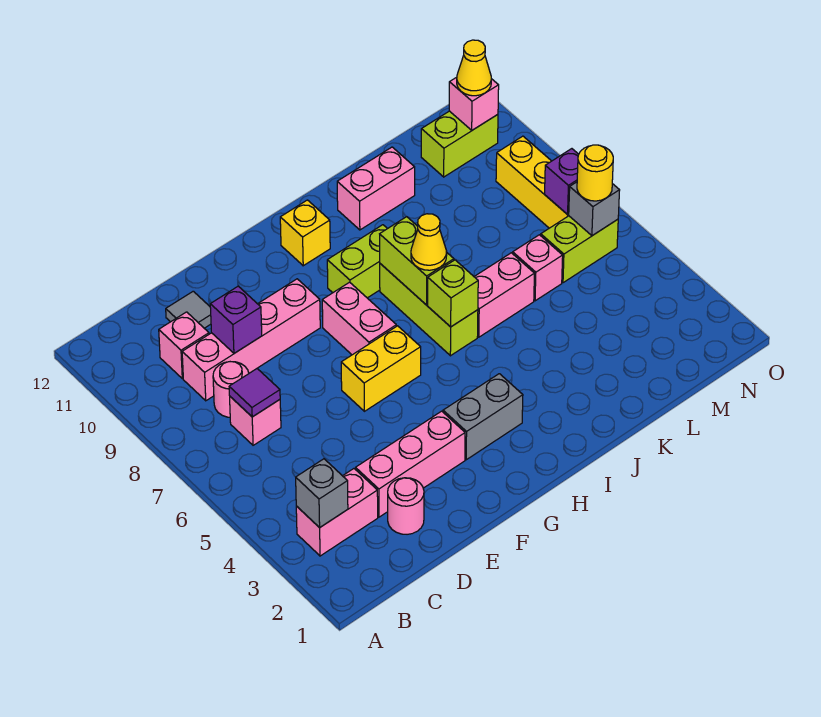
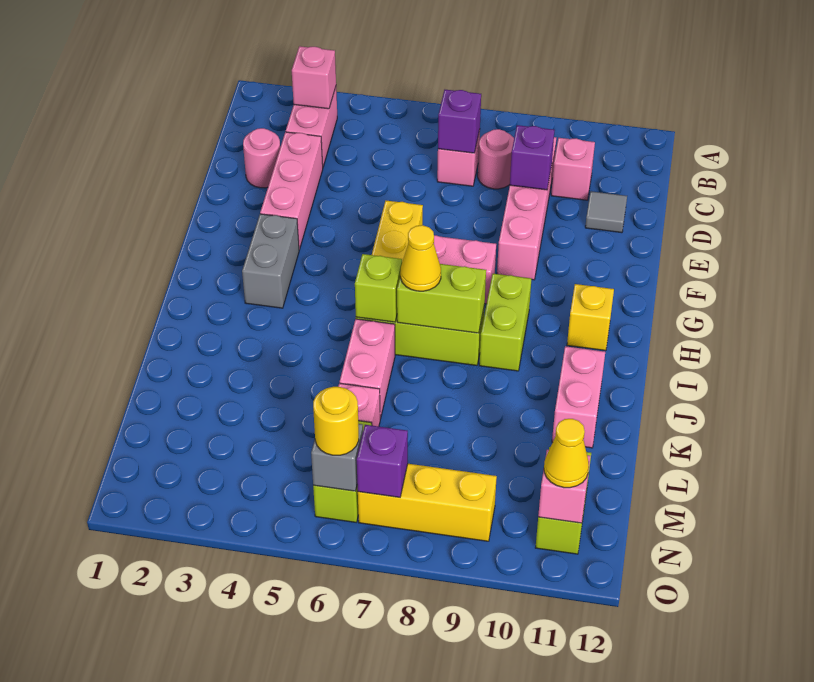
grey brick B3 level 2 -> pink brick B3 level 2
purple tile C7 level 2 -> purple brick C7 level 2

